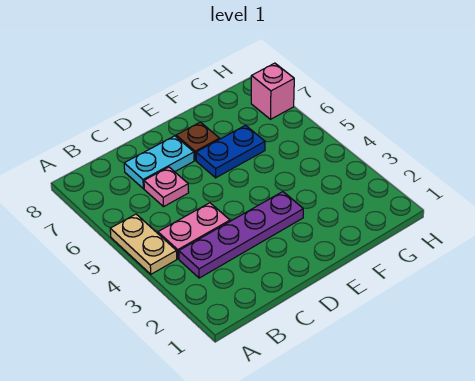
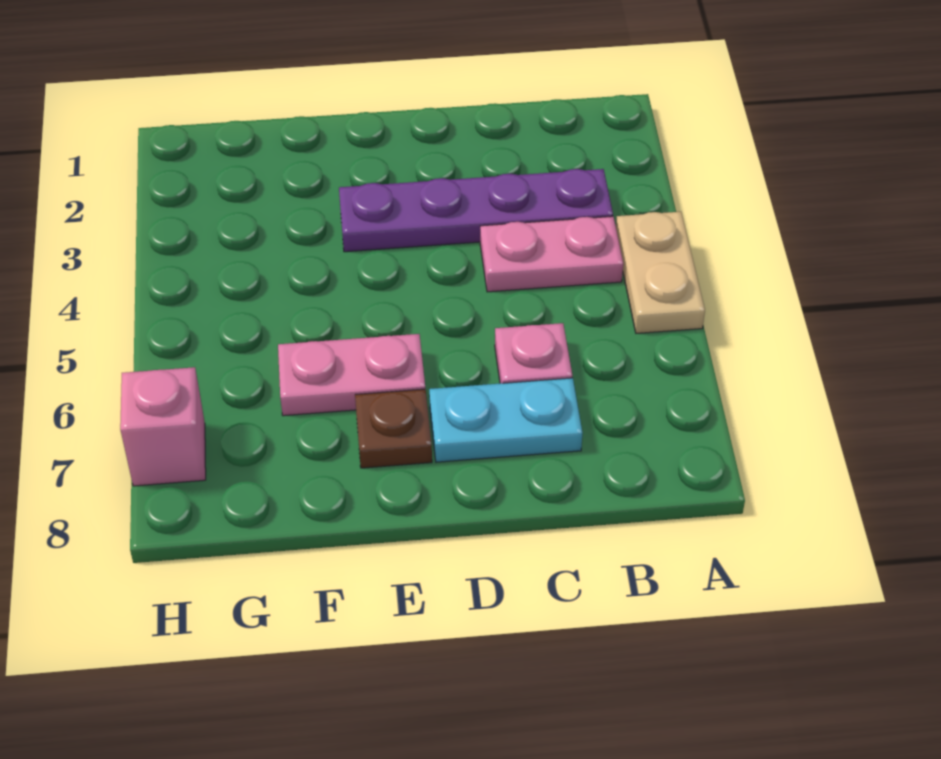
blue plate E6:F6 level 1 -> pink plate E6:F6 level 1

